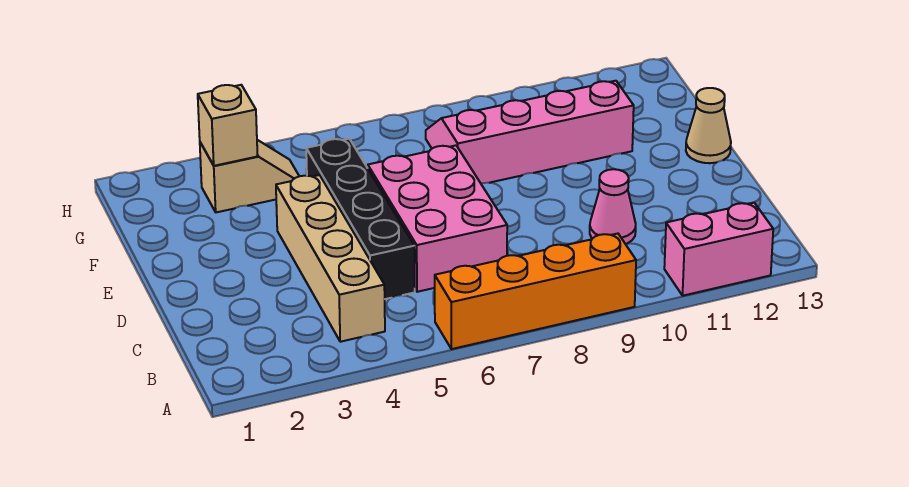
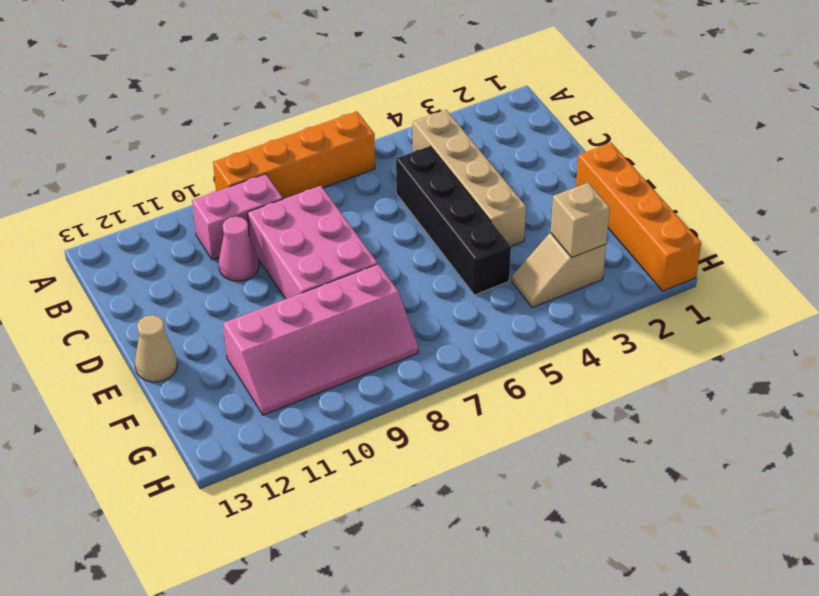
pink brick A11:A12 level 1 -> pink brick B9:B10 level 1
pink brick C6:E7 level 1 -> pink brick C8:E9 level 1
none -> orange brick E1:H1 level 1

